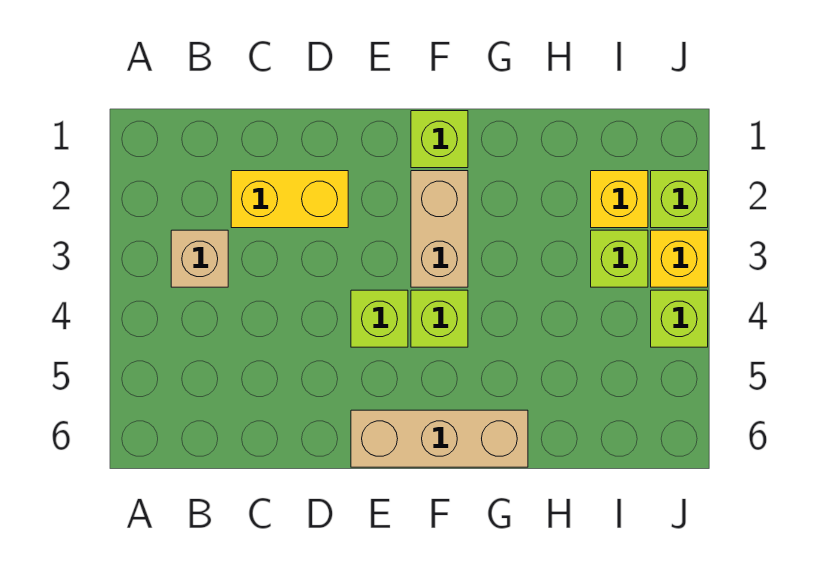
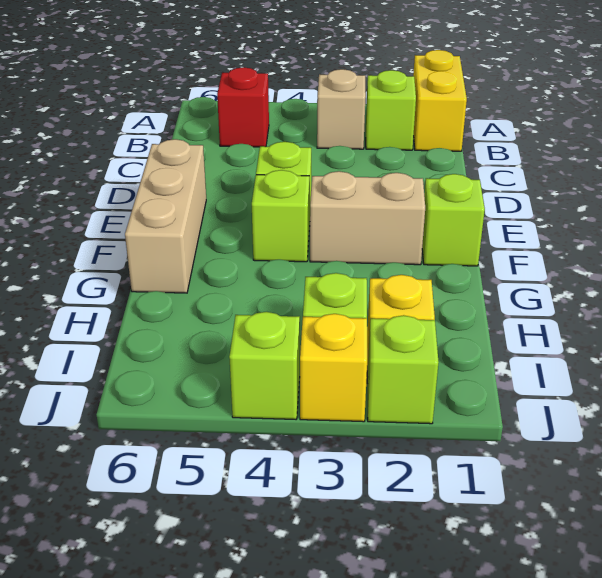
none -> lime brick B2 level 1
none -> red brick B5 level 1
yellow brick C2:D2 level 1 -> yellow brick A1:B1 level 1

